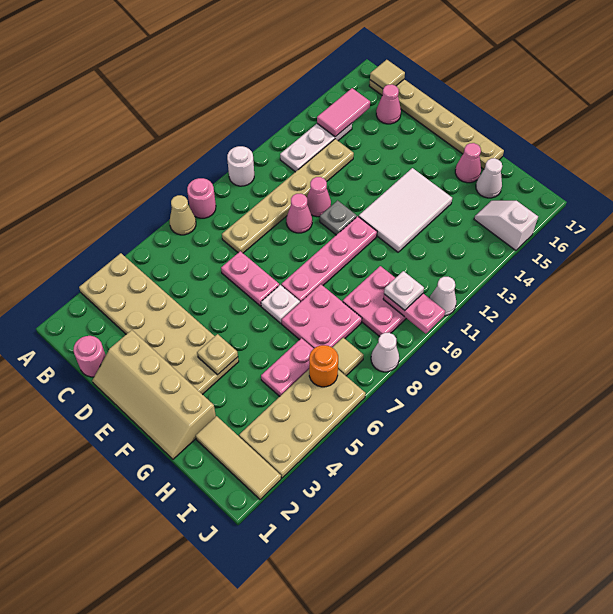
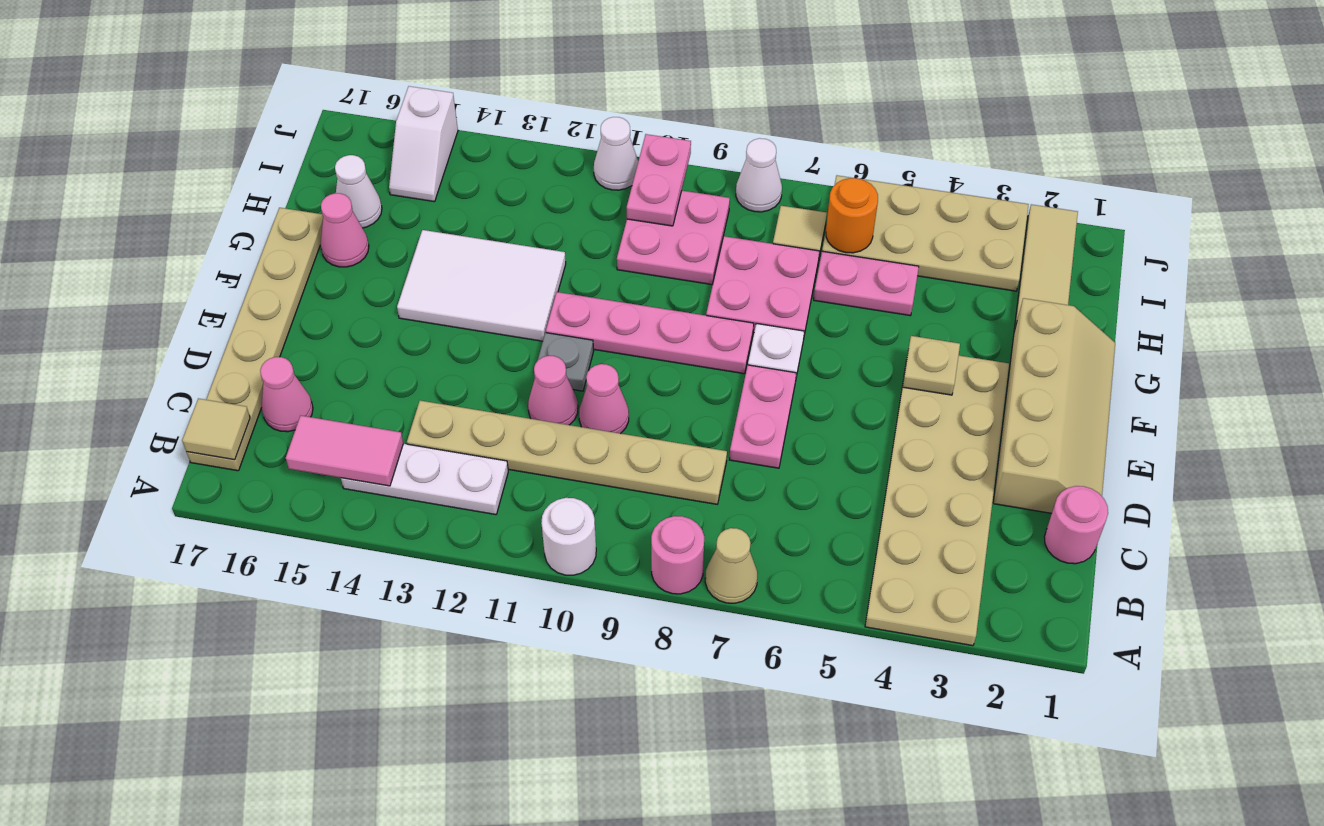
white plate I10 level 3 -> none

